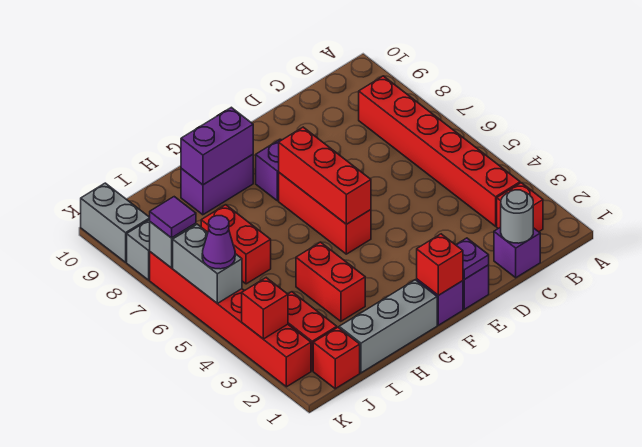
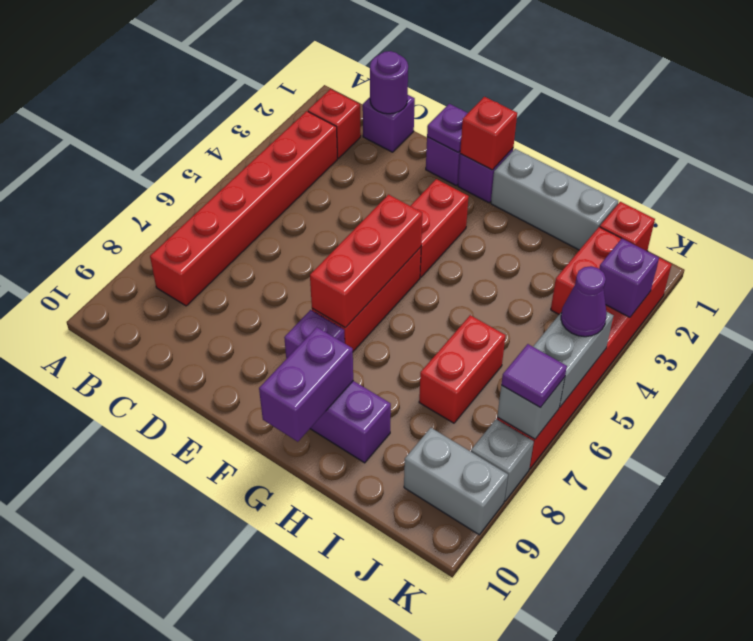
grey round brick C1 level 2 -> purple round brick C1 level 2
purple brick G9:H9 level 2 -> purple brick G9:G10 level 2
red brick H3:H4 level 1 -> red brick F3:F4 level 1
red brick K3 level 2 -> purple brick K3 level 2
grey brick K9:K10 level 1 -> grey brick J9:K9 level 1

